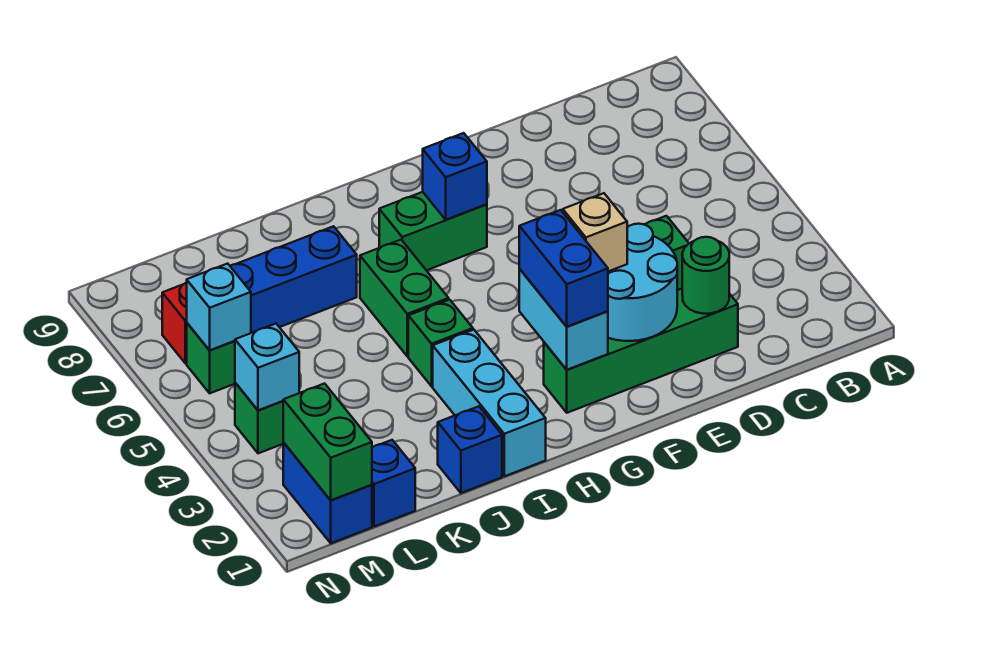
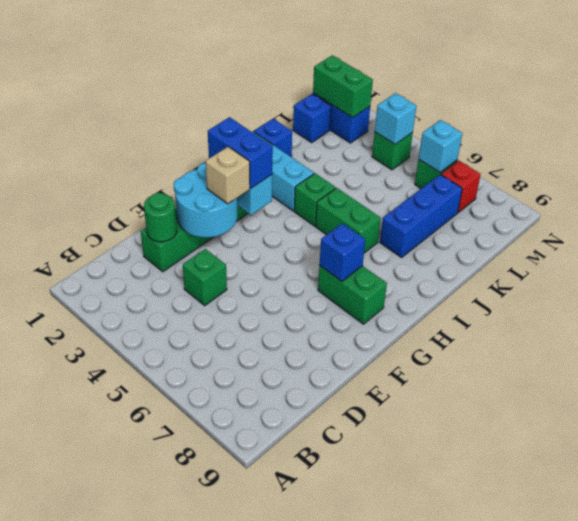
green brick G7:H7 level 1 -> green brick G7:G8 level 1

